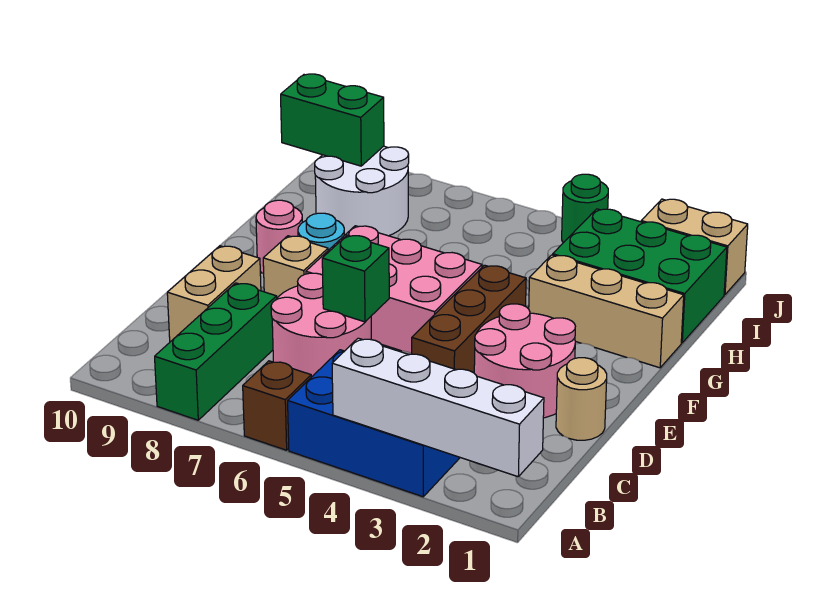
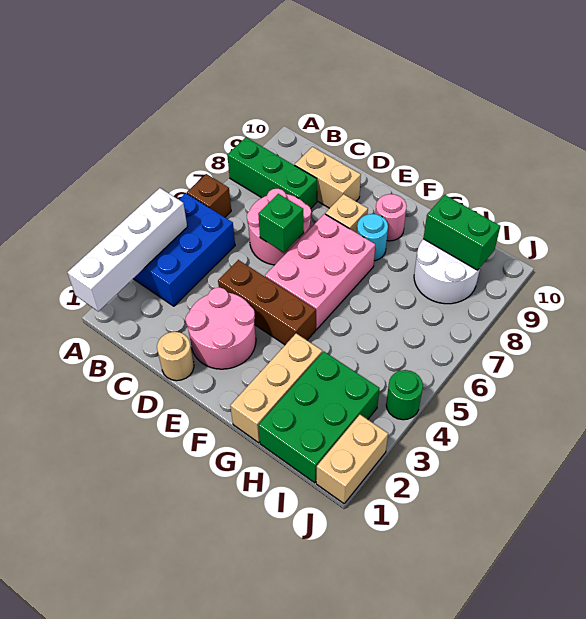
green brick I9:I10 level 2 -> green brick H9:I9 level 2

